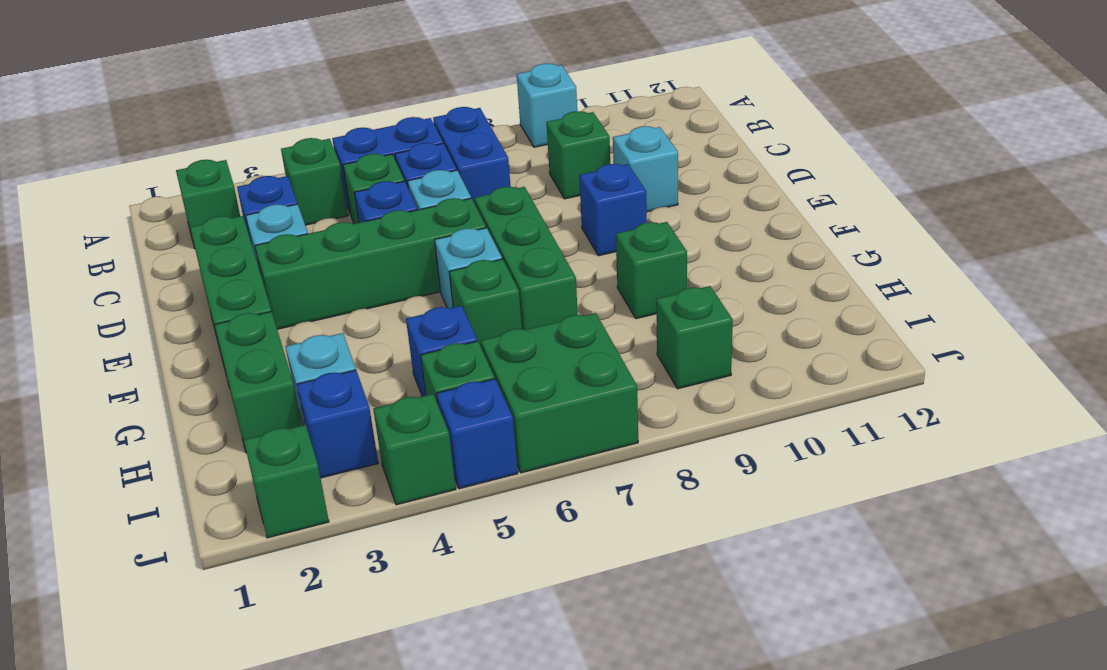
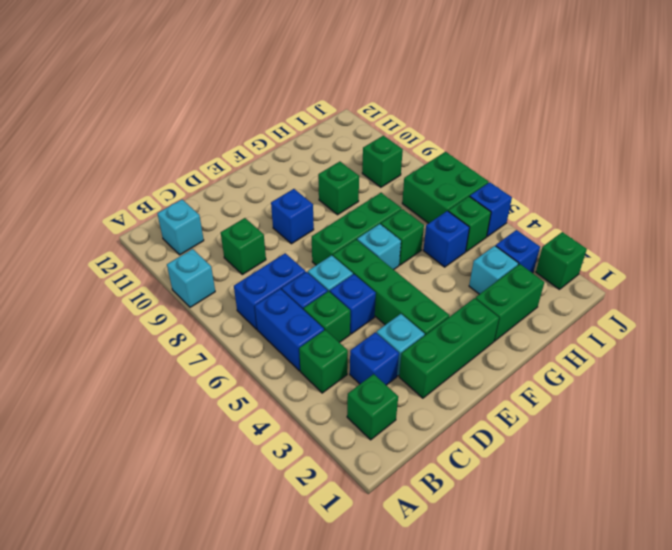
cyan brick D10 level 1 -> cyan brick B11 level 1
green brick J4 level 1 -> none

